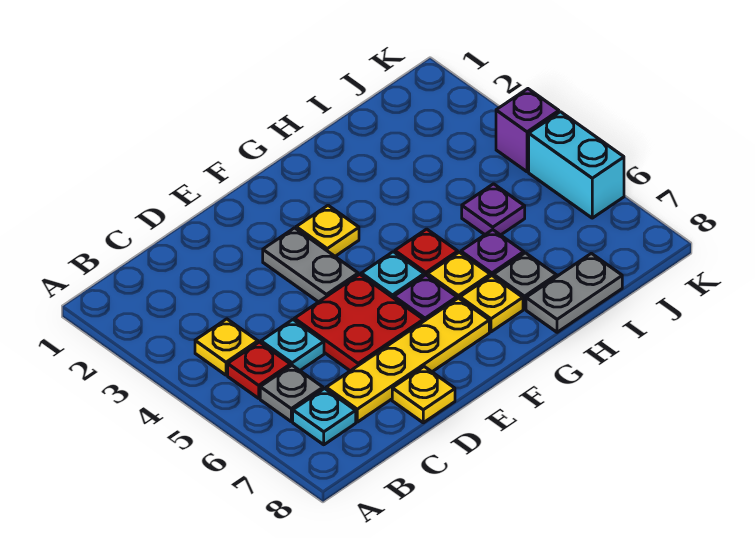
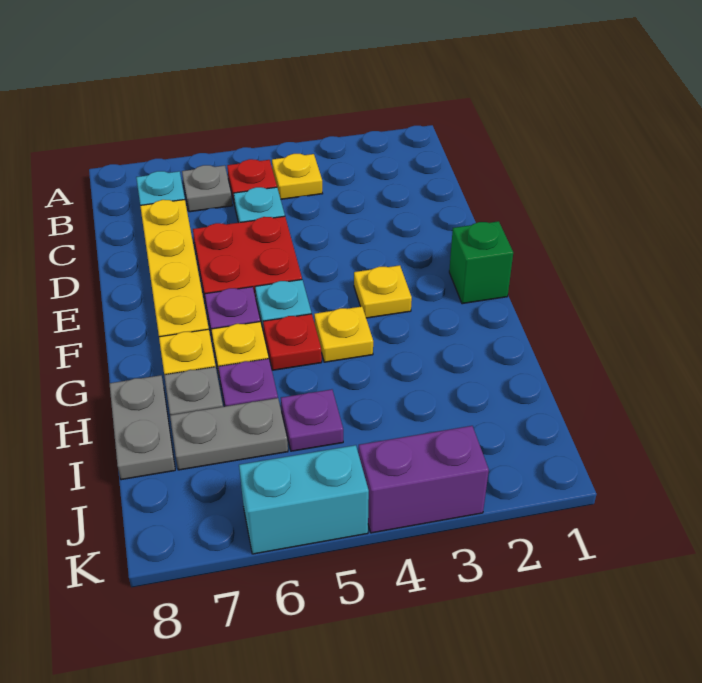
yellow plate D8 level 1 -> yellow plate G4 level 1
grey plate E3:E4 level 1 -> grey plate I6:I7 level 1
none -> green brick F1 level 1
purple brick K4 level 1 -> purple brick K3:K4 level 1

